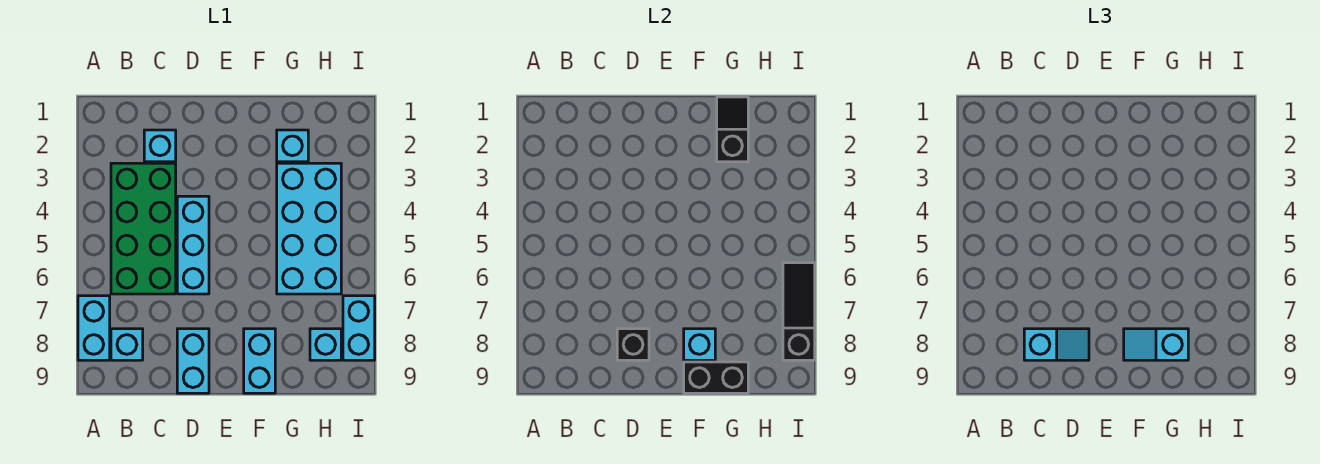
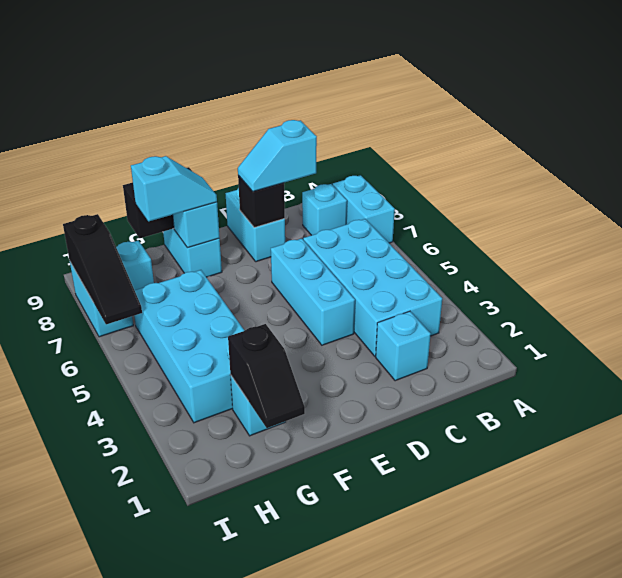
green brick B3:C6 level 1 -> cyan brick B3:C6 level 1

